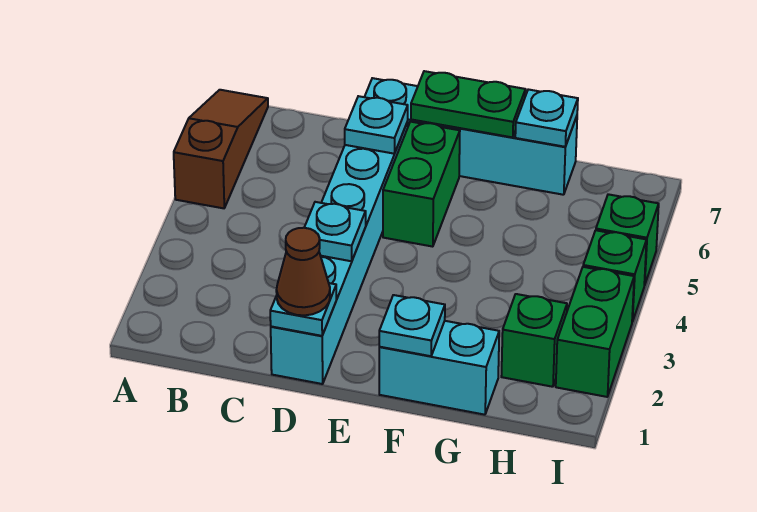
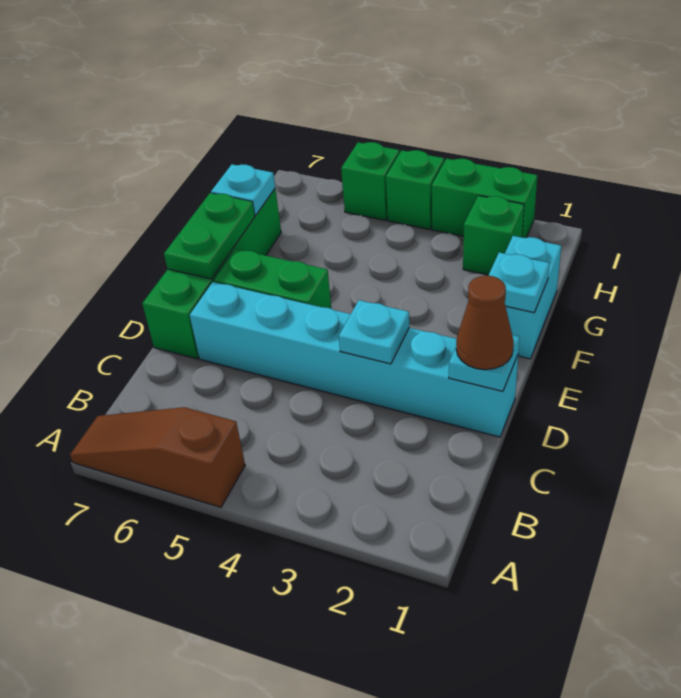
cyan plate D6 level 2 -> none
cyan brick D7:G7 level 1 -> green brick D7:G7 level 1

